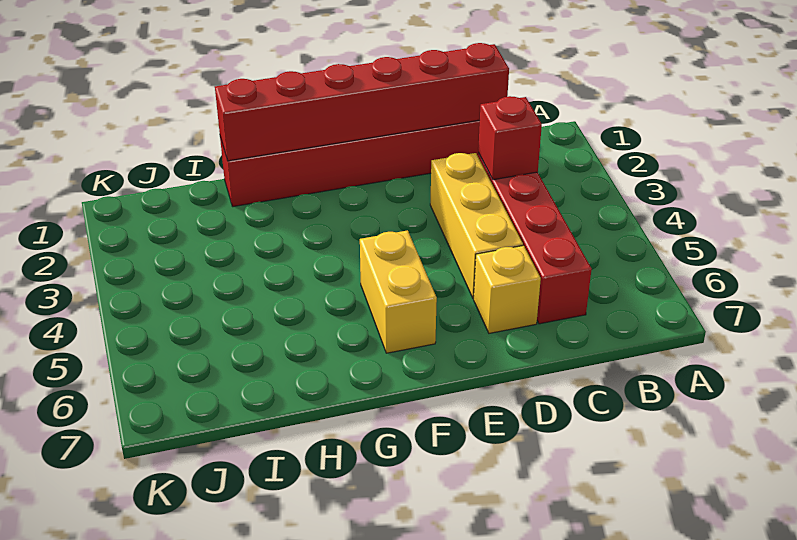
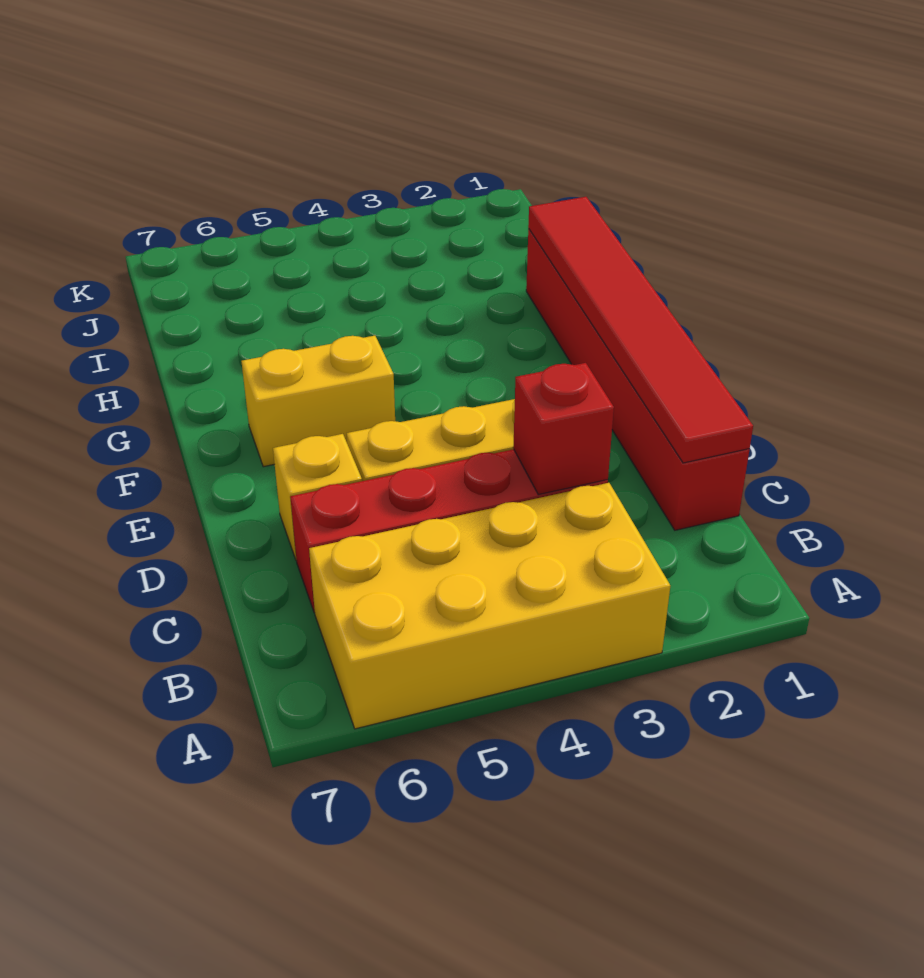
none -> yellow brick A3:B6 level 1
red brick C1:H1 level 2 -> red tile C1:H1 level 2

